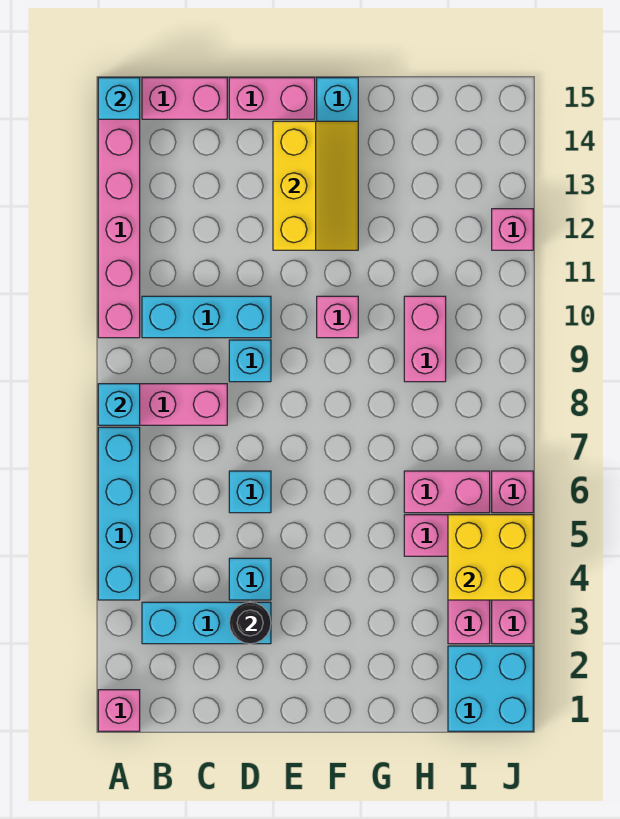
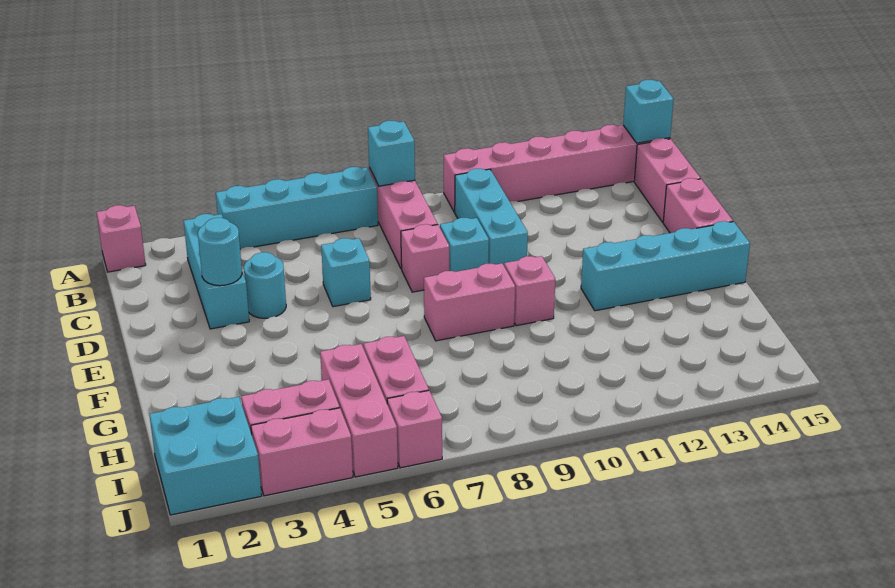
black round brick D3 level 2 -> cyan round brick D3 level 2
cyan brick D4 level 1 -> cyan round brick D4 level 1
yellow slope E12:F14 level 2 top E -> none
pink brick H9:H10 level 1 -> pink brick F8:F9 level 1
yellow brick I4:J5 level 2 -> none
pink brick J12 level 1 -> pink brick D8 level 1

